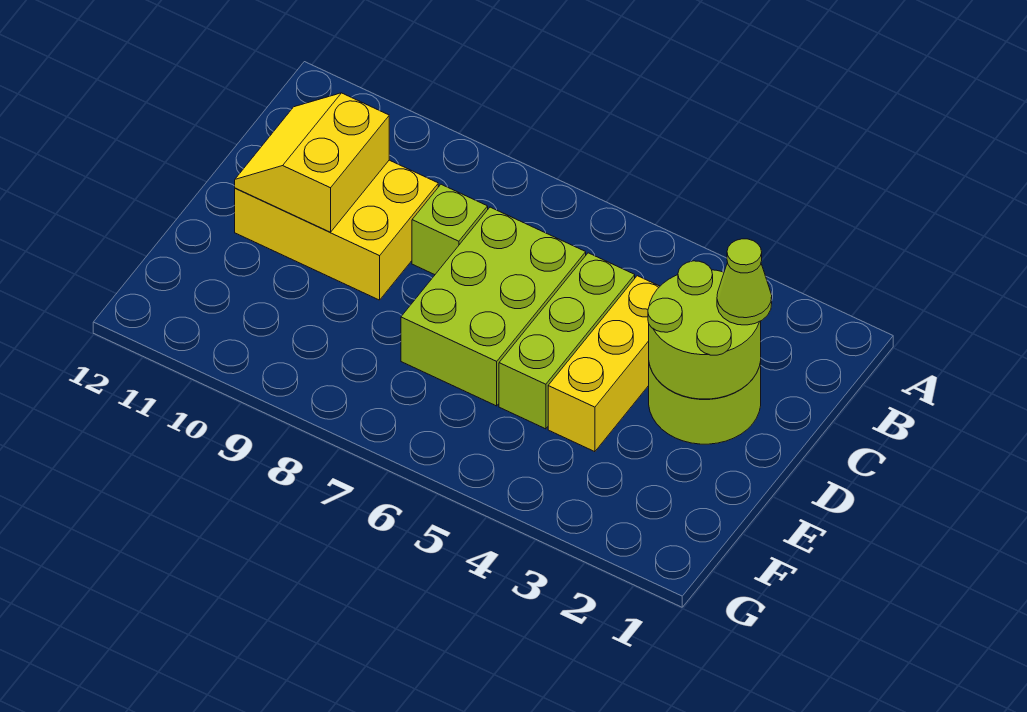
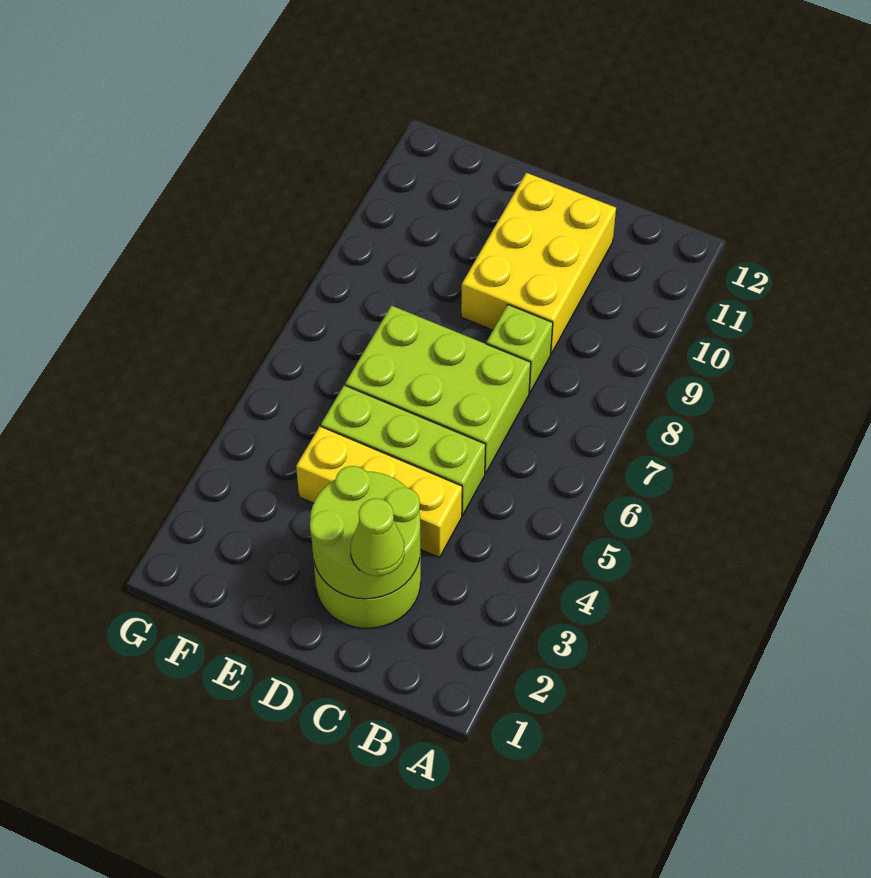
yellow slope C10:D11 level 2 top 10 -> none

